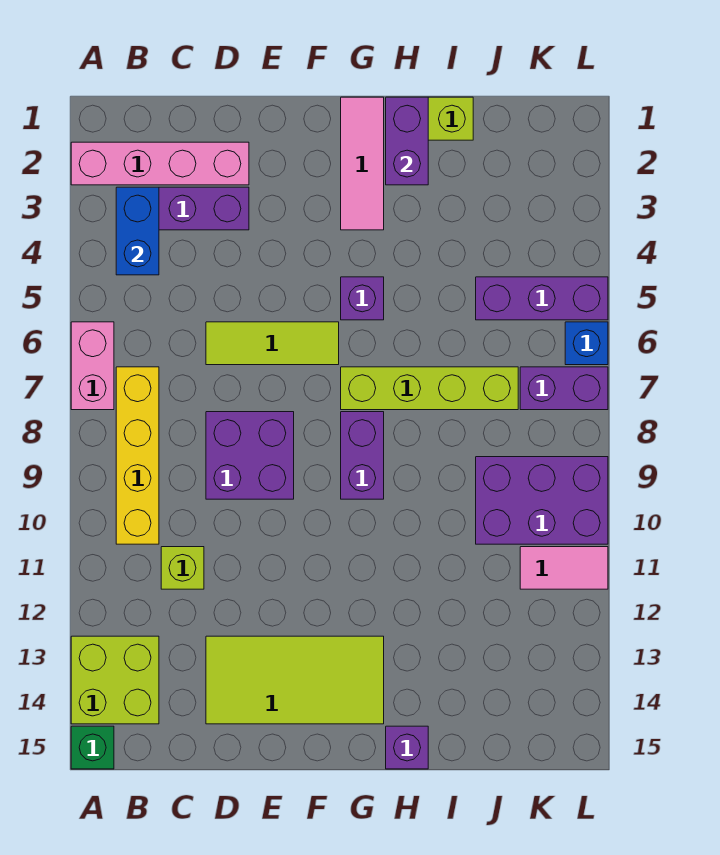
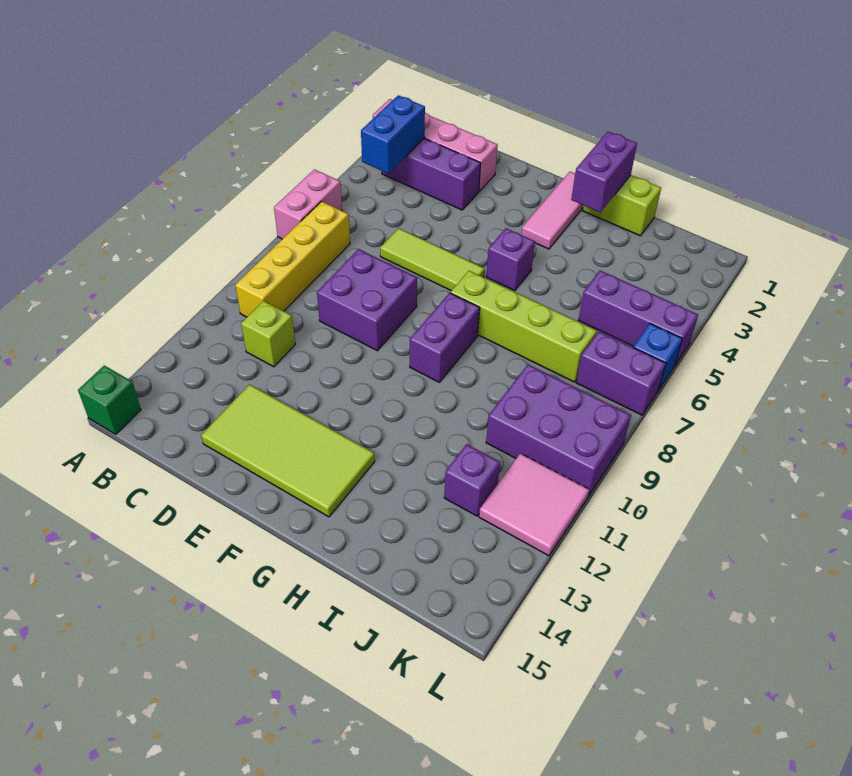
lime brick A13:B14 level 1 -> none
purple brick H15 level 1 -> purple brick J12 level 1
pink tile K11:L11 level 1 -> pink tile K11:L12 level 1

